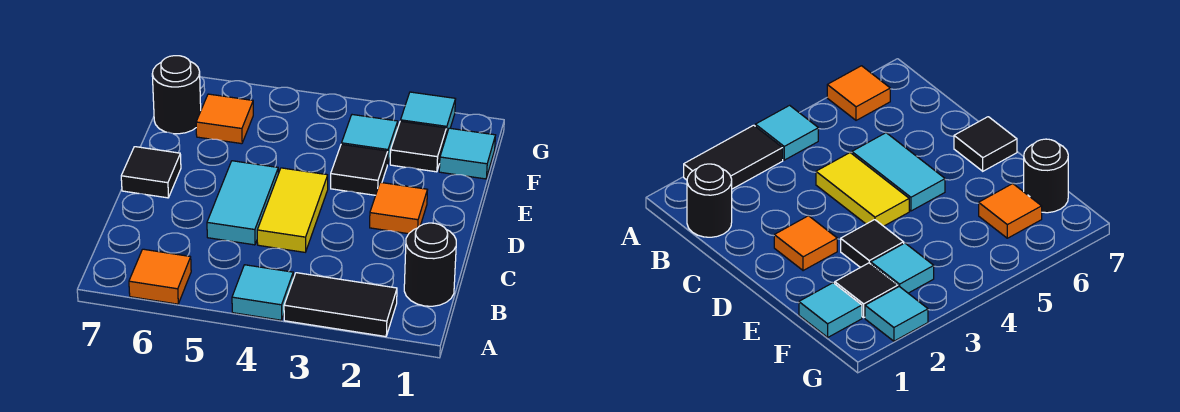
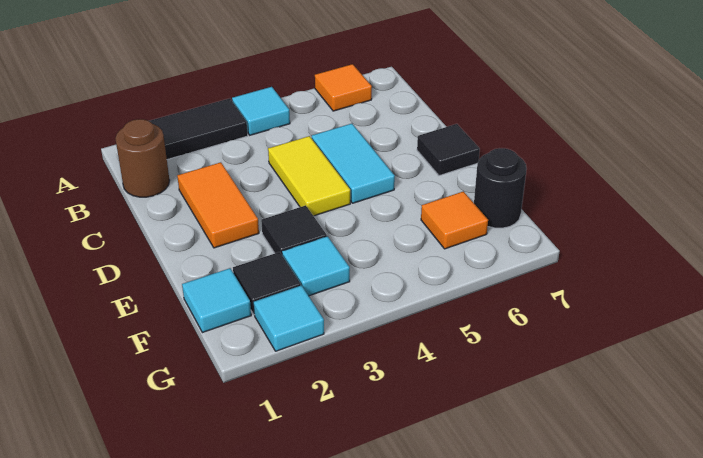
black round brick B1 level 1 -> brown round brick B1 level 1
orange tile D2 level 1 -> orange tile C2:D2 level 1

